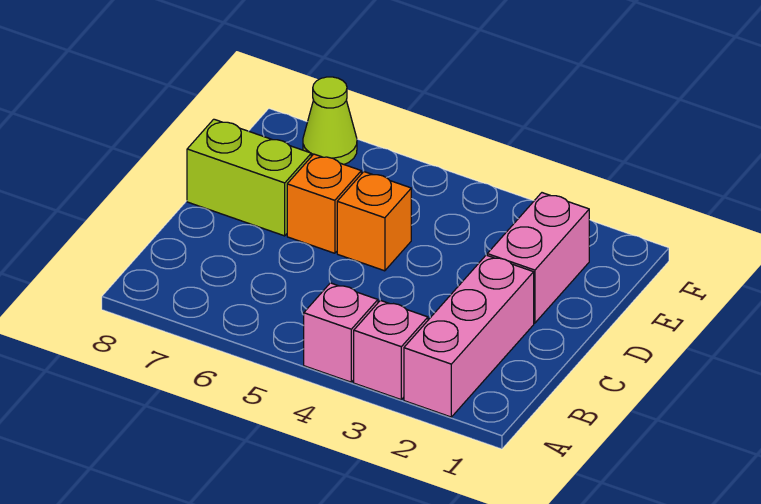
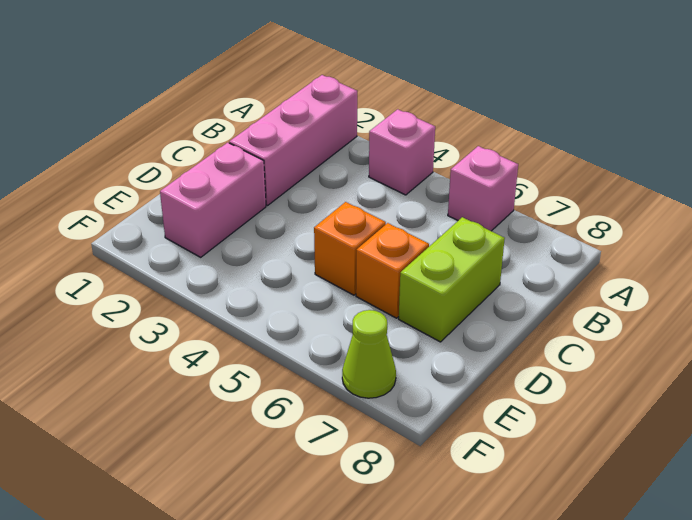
pink brick A3 level 1 -> pink brick A6 level 1
lime brick D7:D8 level 1 -> lime brick C7:D7 level 1

